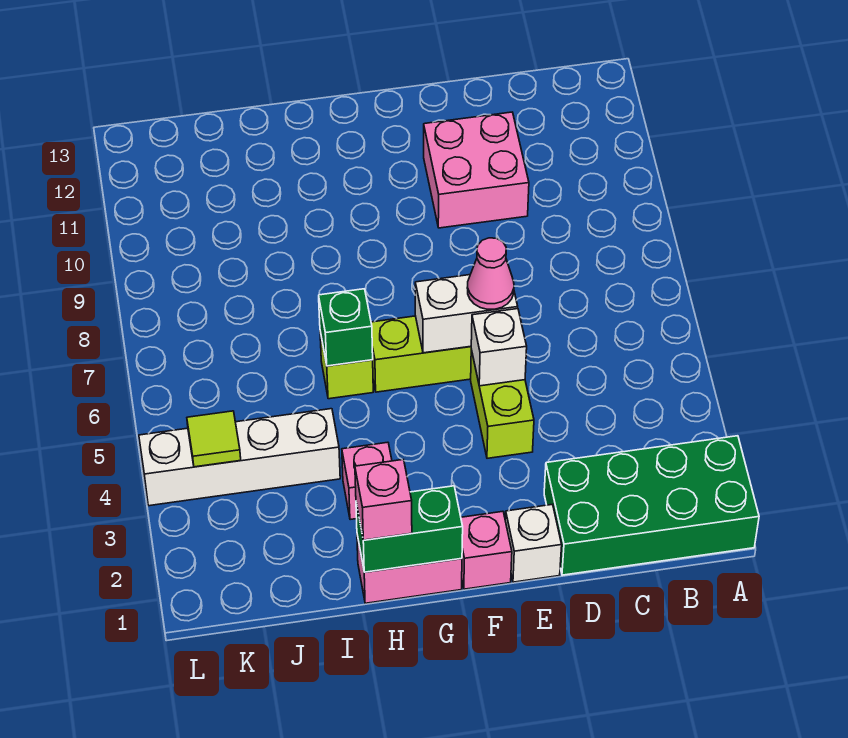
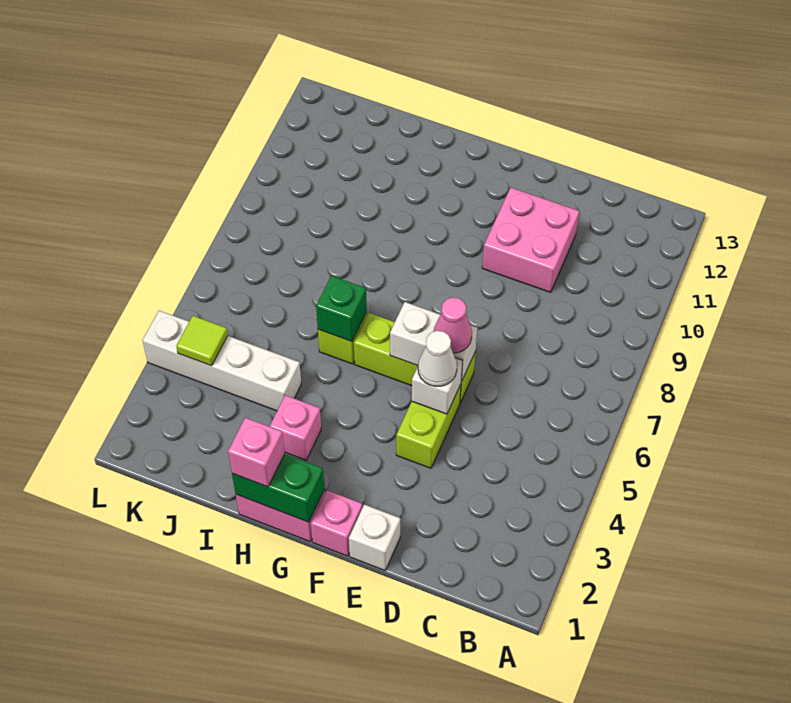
green brick A1:D2 level 1 -> none
none -> white cone E5 level 3

